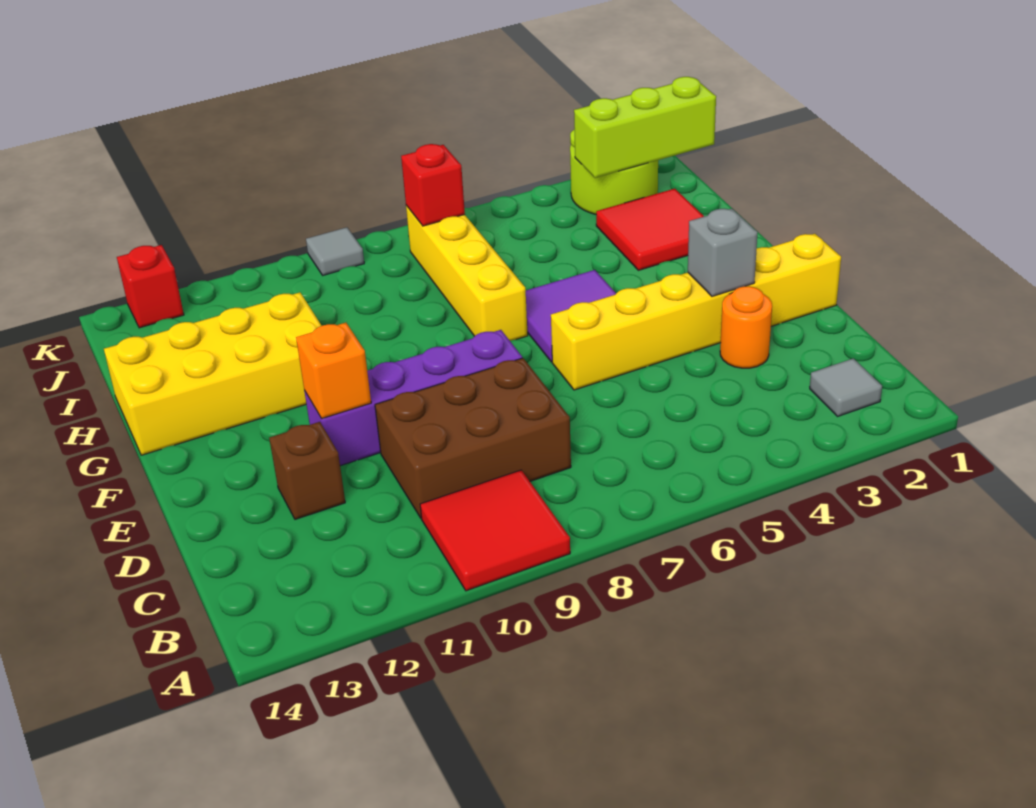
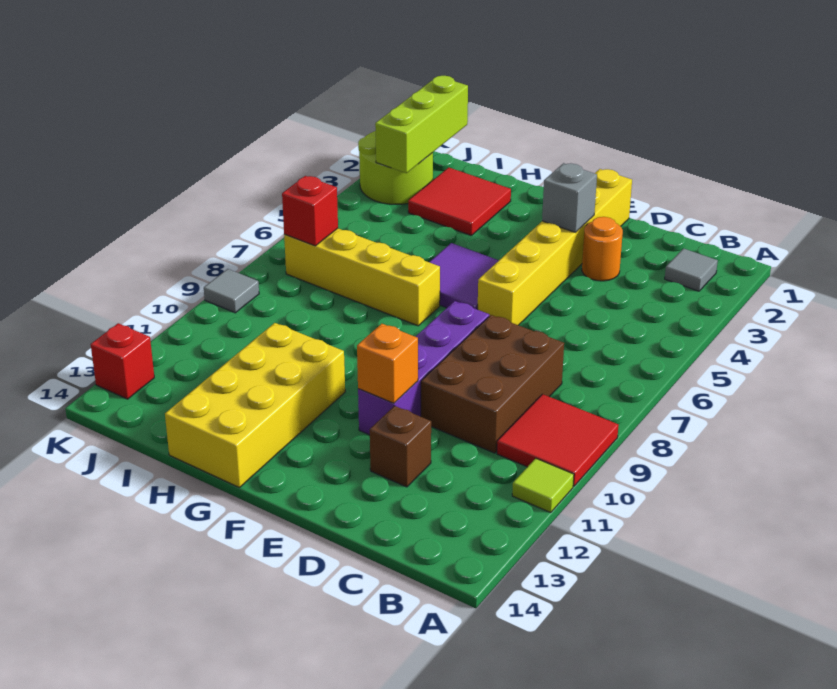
none -> lime tile A11 level 1

